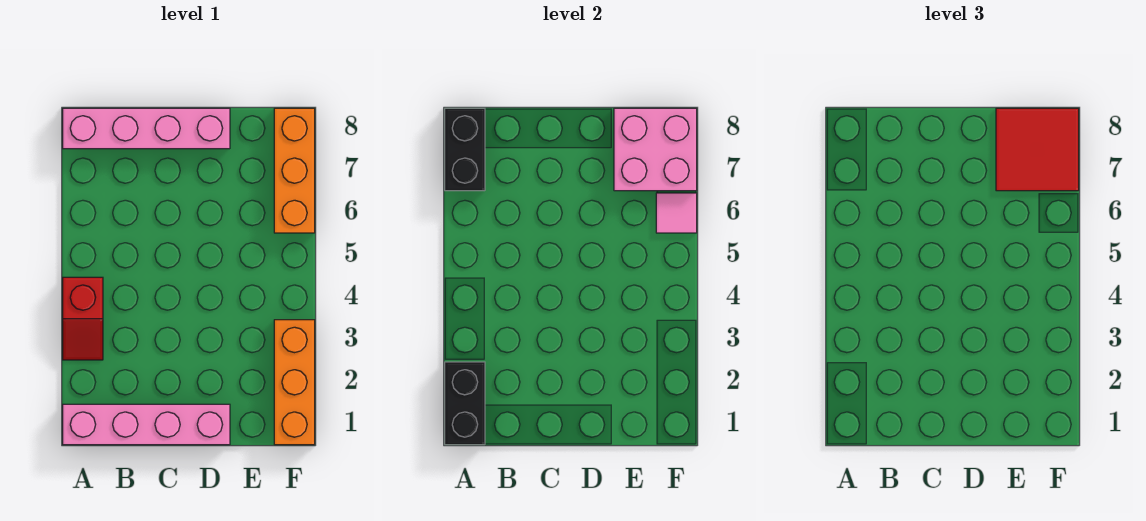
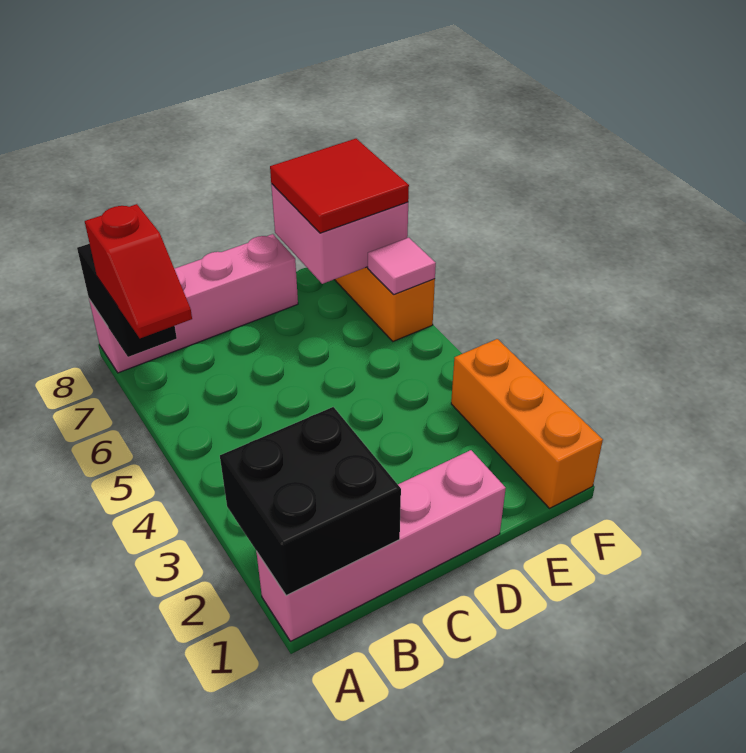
black brick A1:A2 level 2 -> black brick A1:B2 level 2
red slope A3:A4 level 1 top 4 -> red slope A6:A7 level 3 top 7

